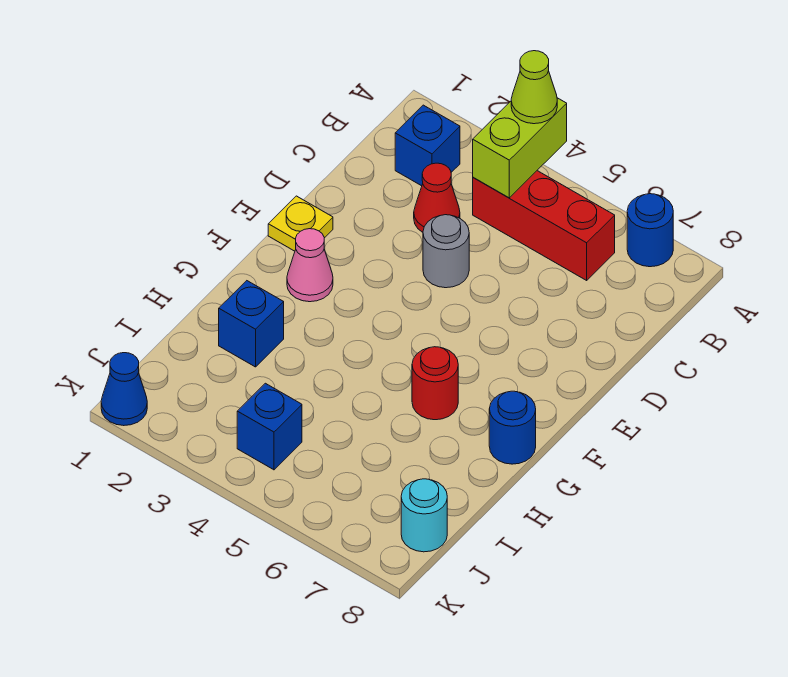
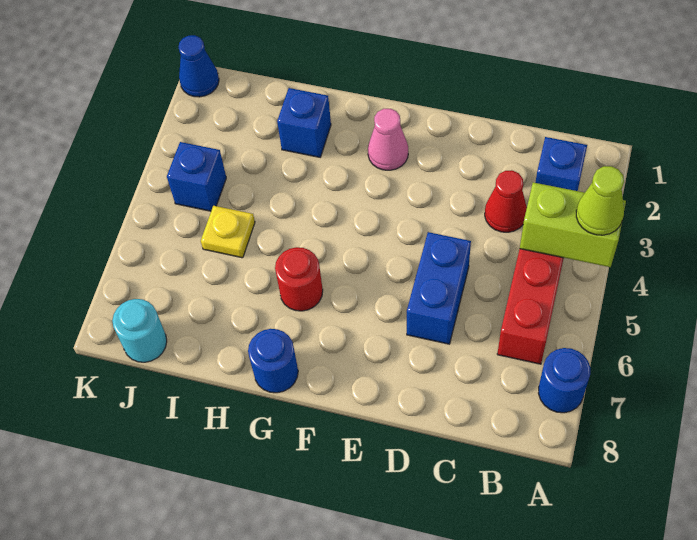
grey round brick D4 level 1 -> none
none -> blue brick D5:D6 level 1
yellow plate E1 level 1 -> yellow plate I5 level 1

